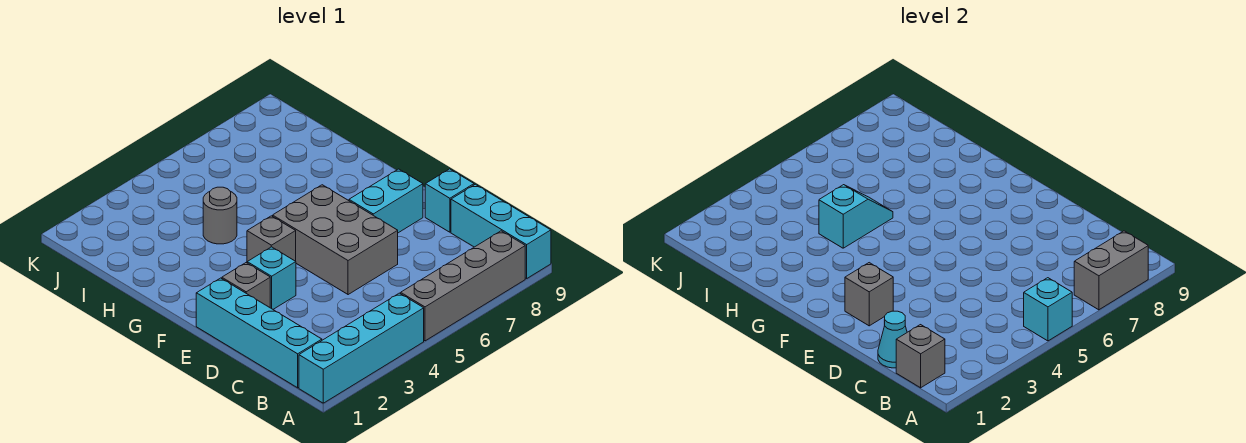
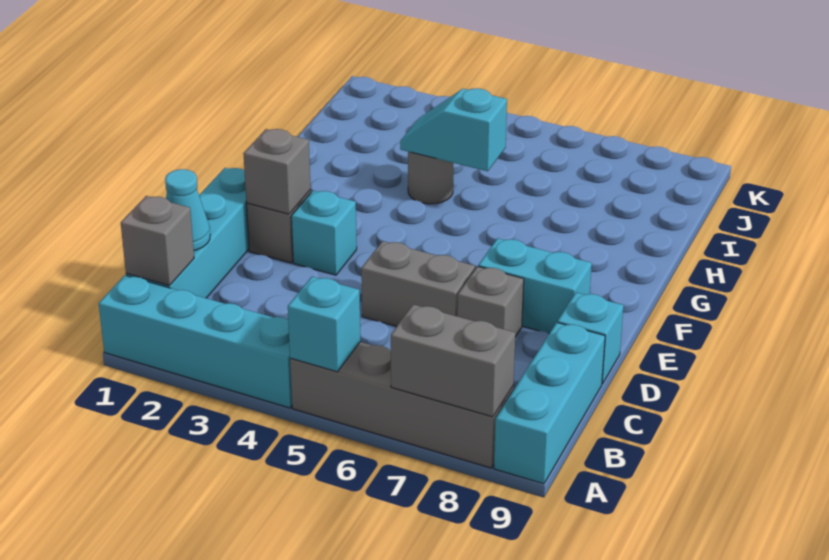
grey brick D5:F6 level 1 -> grey brick D5:D6 level 1
grey brick F4 level 1 -> grey brick D7 level 1
cyan slope H4:H5 level 2 top 4 -> cyan slope H4:H5 level 2 top 5

